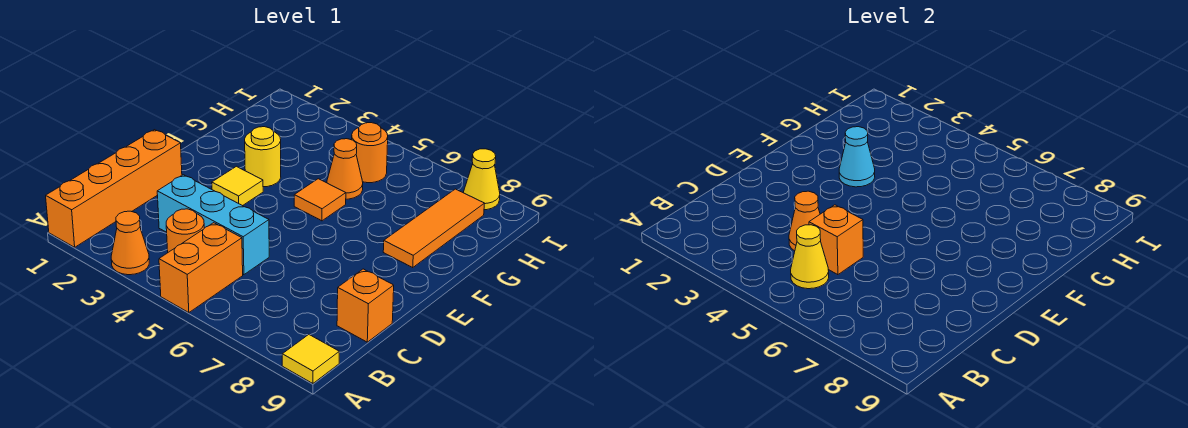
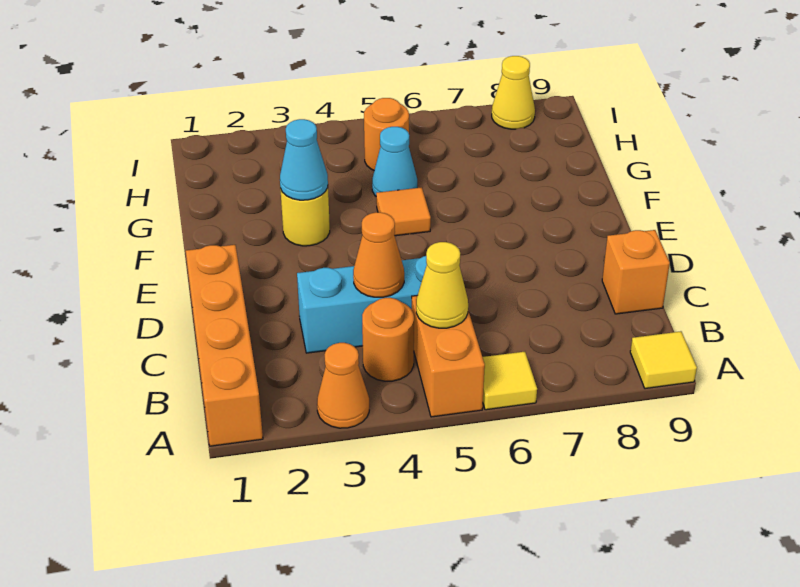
orange brick C5 level 2 -> none
yellow tile E3 level 1 -> yellow tile A6 level 1
orange tile F8:H8 level 1 -> none
orange cone G5 level 1 -> cyan cone G5 level 1

